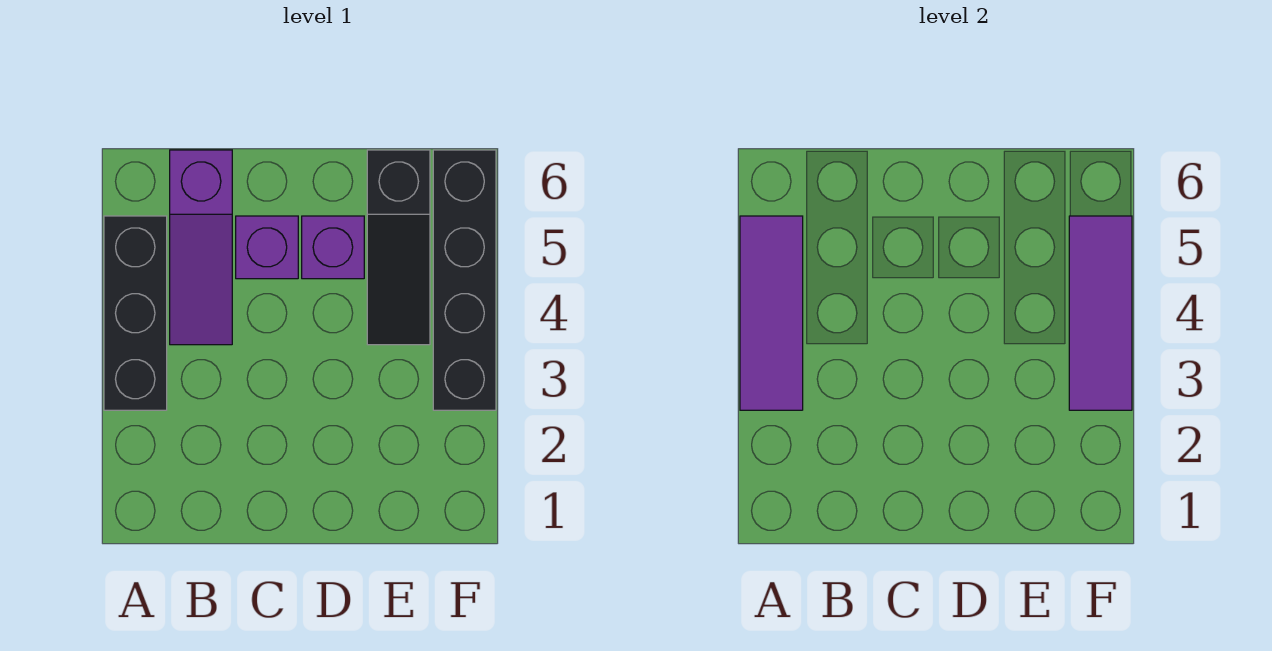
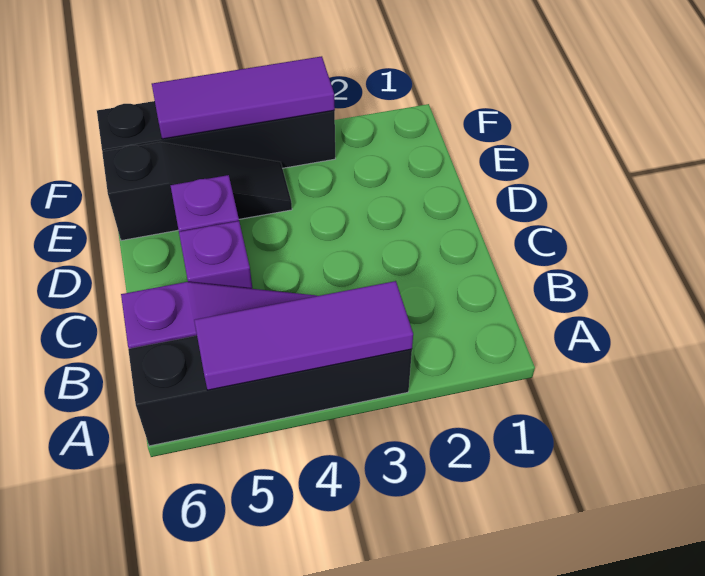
black brick A3:A5 level 1 -> black brick A3:A6 level 1

